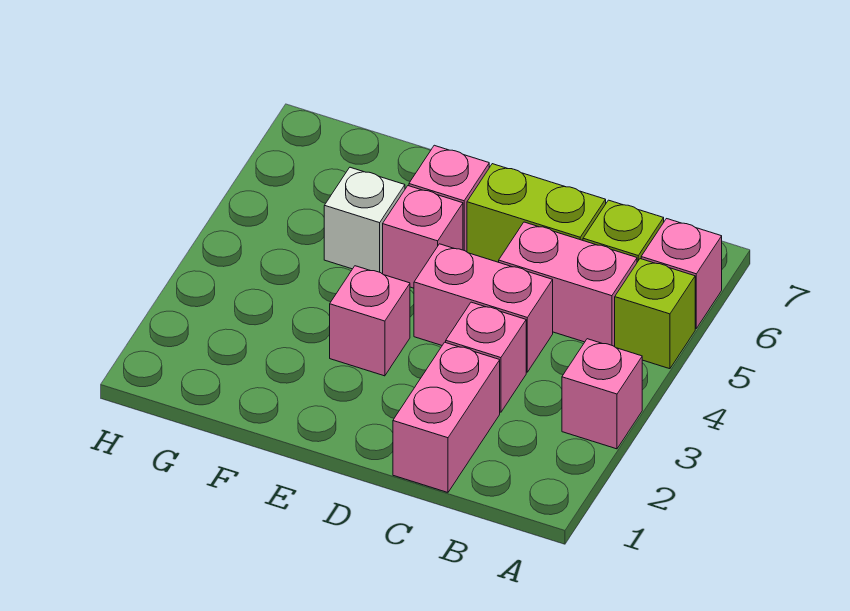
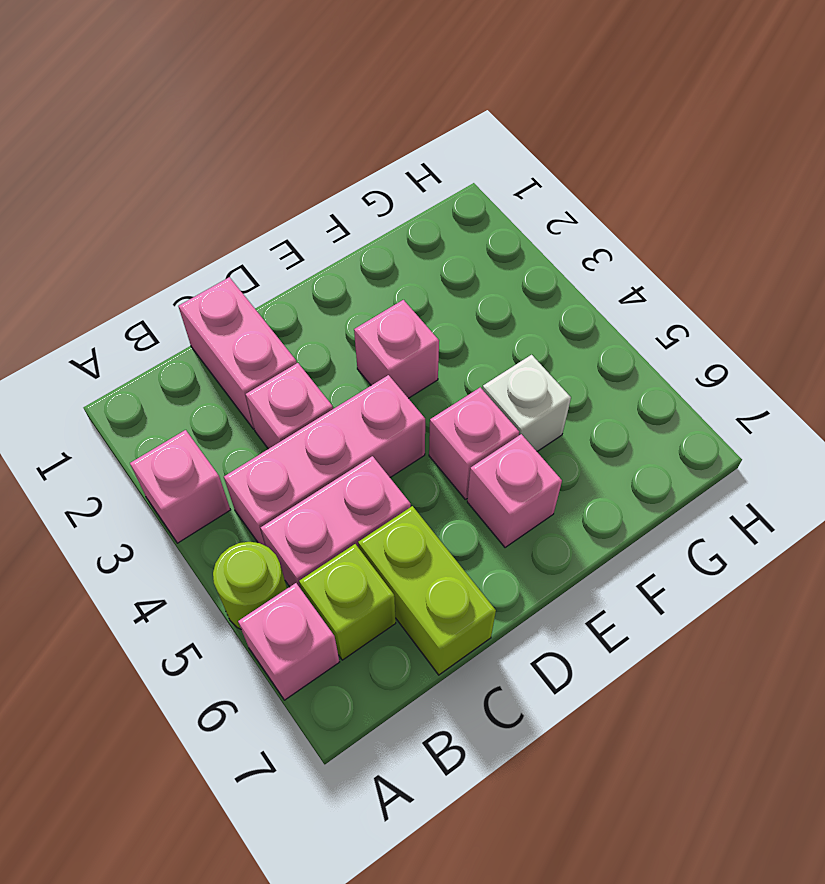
lime brick A5 level 1 -> lime round brick A5 level 1
pink brick C4:D4 level 1 -> pink brick B4:D4 level 1
lime brick C6:D6 level 1 -> lime brick C6:C7 level 1

